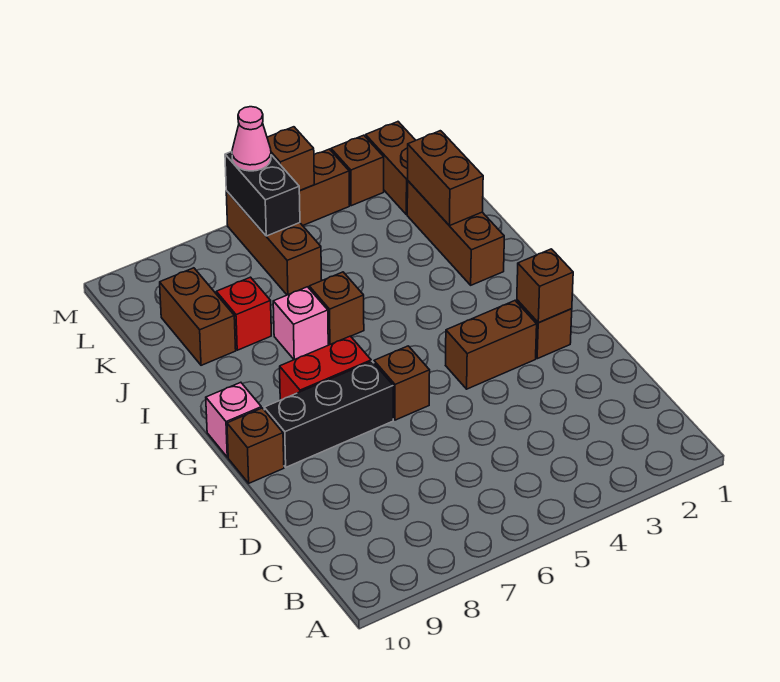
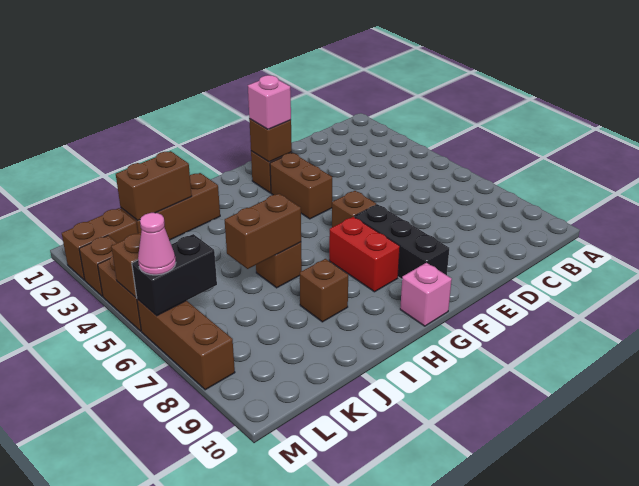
brown brick F10 level 1 -> brown brick I8 level 1
pink brick I7 level 1 -> pink brick F2 level 3
red brick J8 level 1 -> none
brown brick J9:K9 level 1 -> brown brick I6:J6 level 2
brown brick K6:M6 level 1 -> brown brick M6:M8 level 1

